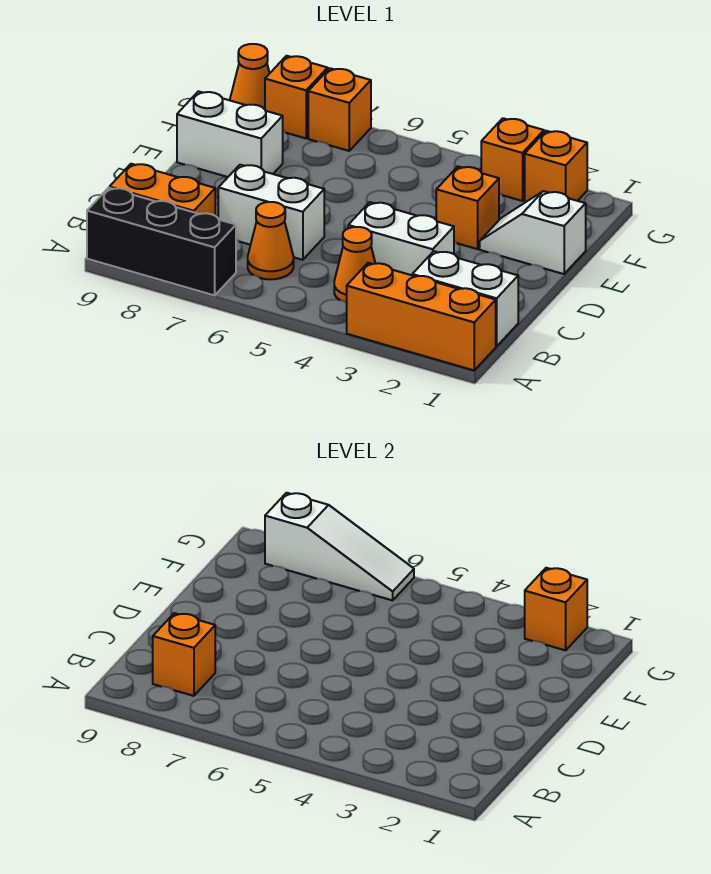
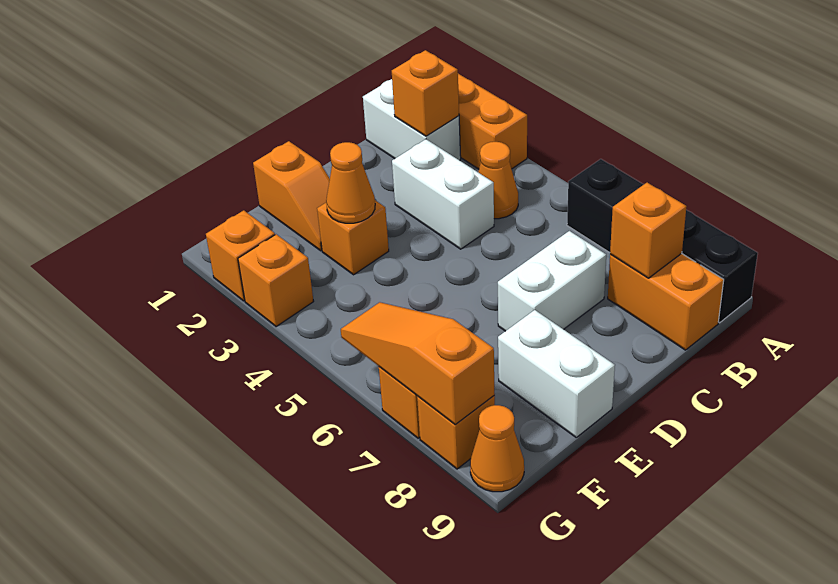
black brick A7:A9 level 1 -> black brick A6:A9 level 1
orange cone B6 level 1 -> orange cone E3 level 2
white brick C6:C7 level 1 -> white brick C7:D7 level 1
white slope E1:E2 level 1 top 1 -> orange slope E1:E2 level 1 top 1
orange brick G2 level 2 -> orange brick B2 level 2
white slope G6:G8 level 2 top 8 -> orange slope G6:G8 level 2 top 8

